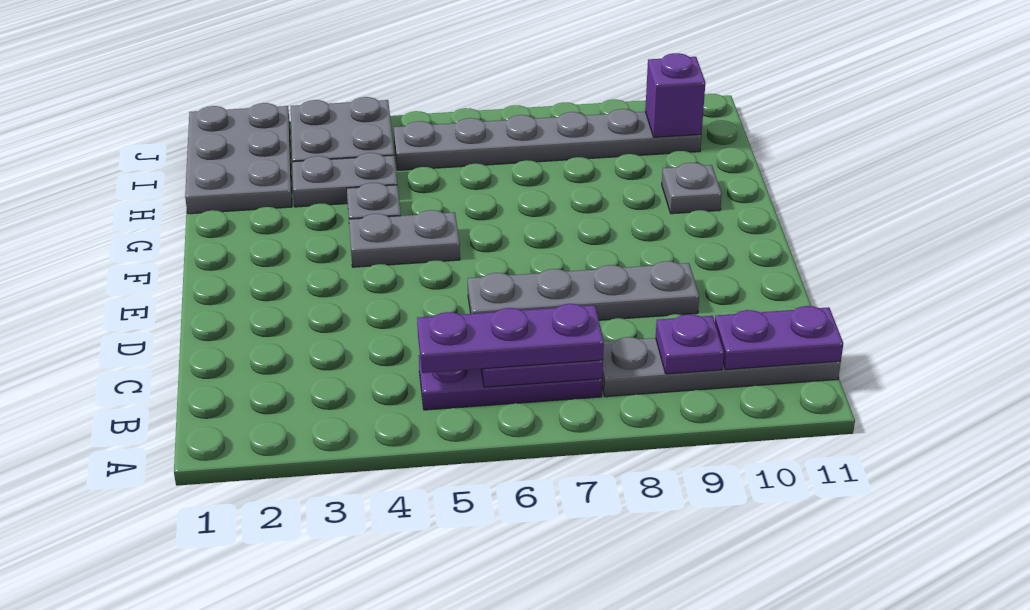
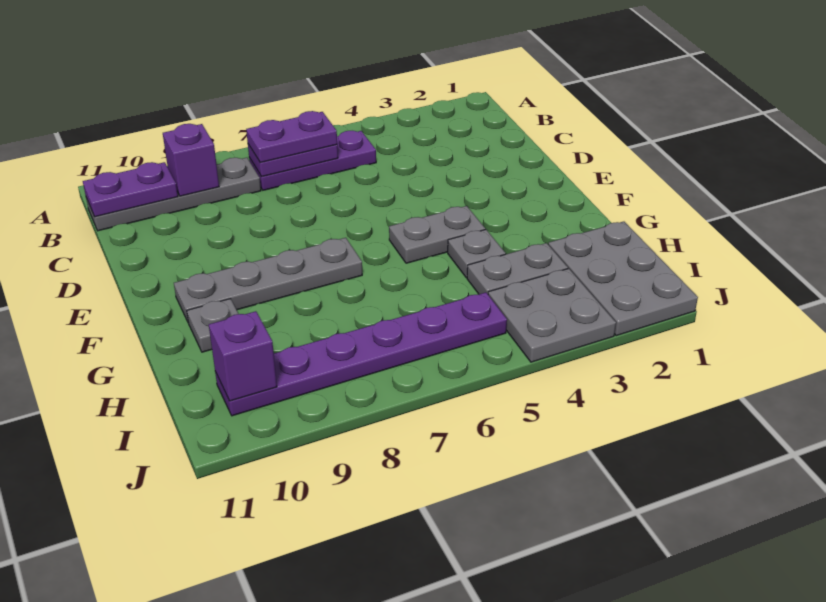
purple plate B5:B7 level 3 -> purple plate B6:B7 level 3
purple plate B9 level 2 -> purple brick B9 level 2
grey plate D6:D9 level 1 -> grey plate F7:F10 level 1
grey plate I5:I10 level 1 -> purple plate I5:I10 level 1

